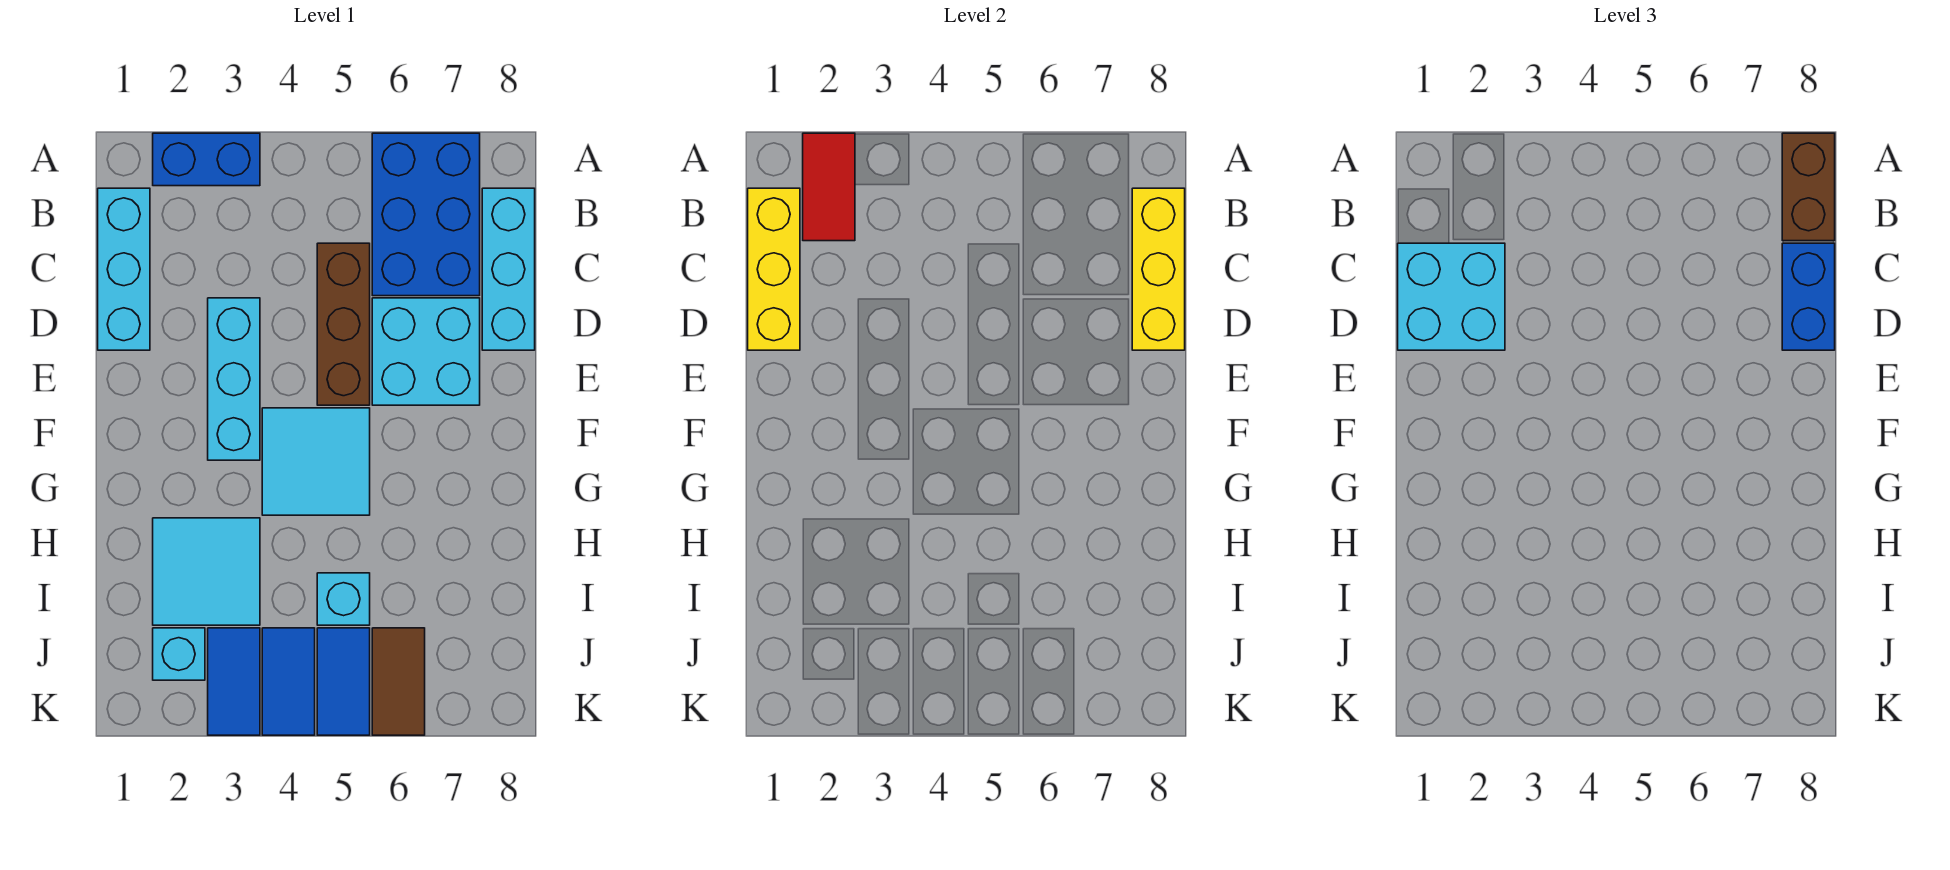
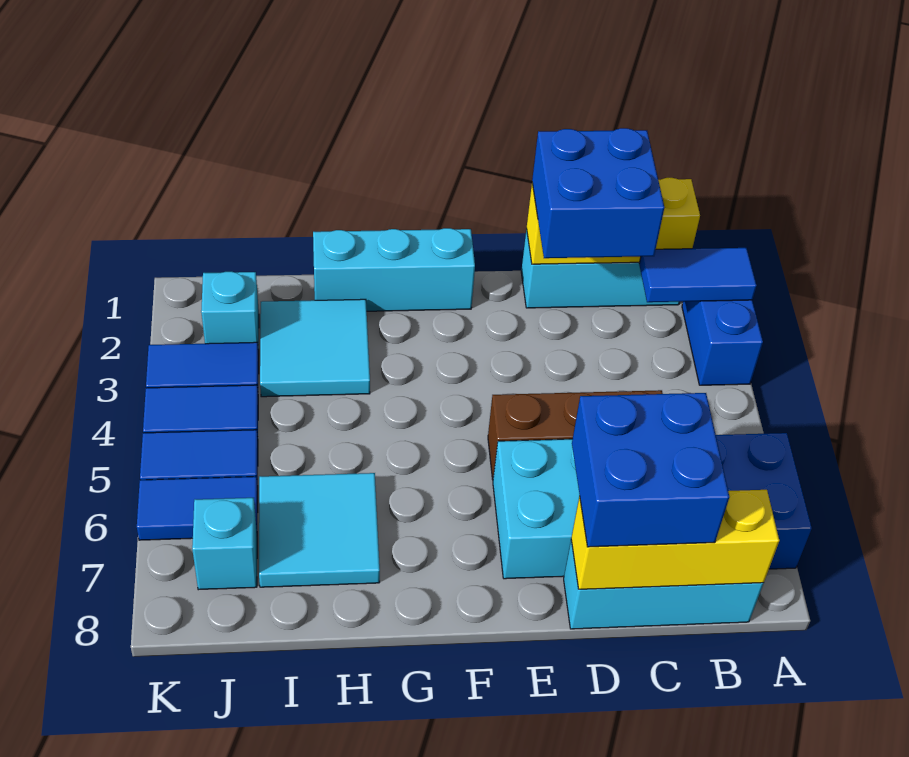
red tile A2:B2 level 2 -> blue tile A2:B2 level 2
brown brick A8:B8 level 3 -> none
cyan brick C1:D2 level 3 -> blue brick C1:D2 level 3
blue brick C8:D8 level 3 -> blue brick C7:D8 level 3
cyan brick D3:F3 level 1 -> cyan brick F1:H1 level 1
cyan tile F4:G5 level 1 -> cyan tile H6:I7 level 1
cyan brick I5 level 1 -> cyan brick J7 level 1
brown tile J6:K6 level 1 -> blue tile J6:K6 level 1

